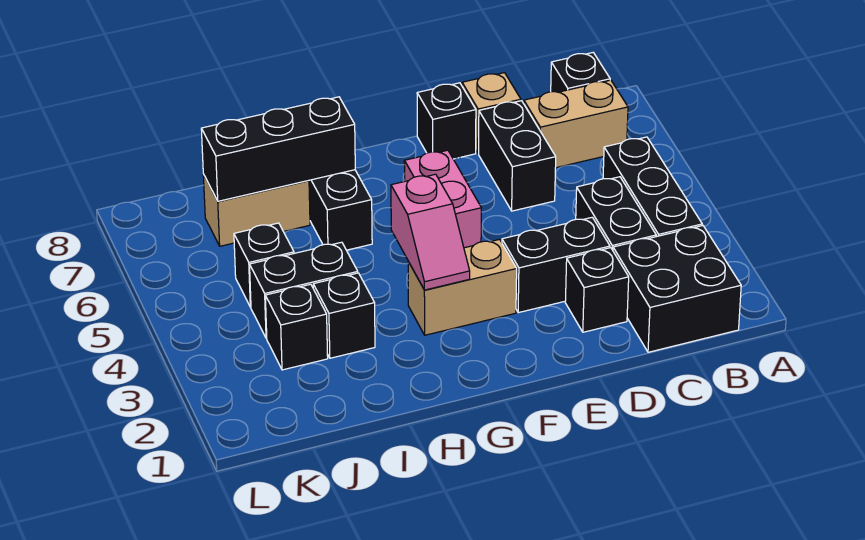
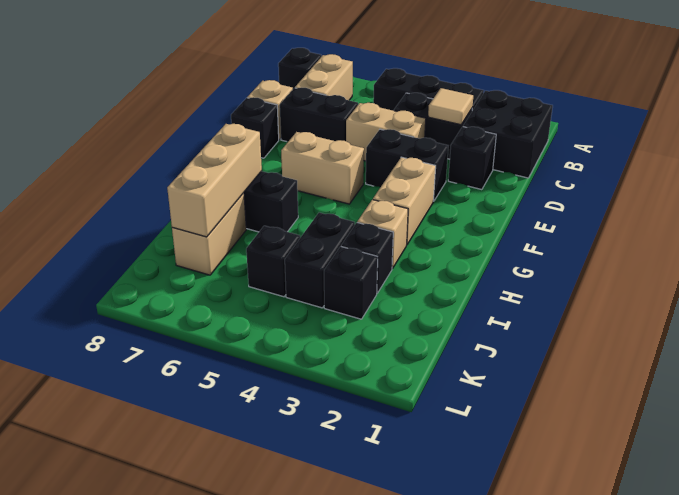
none -> tan tile C3 level 2
black brick D3:E3 level 1 -> black brick E3:E4 level 1
none -> tan brick D4:D5 level 1
pink brick F5:F6 level 1 -> tan brick F5:F6 level 1
pink slope G3:G4 level 2 top 4 -> none
none -> tan brick H3 level 1
black brick H7:J7 level 2 -> tan brick H7:J7 level 2

